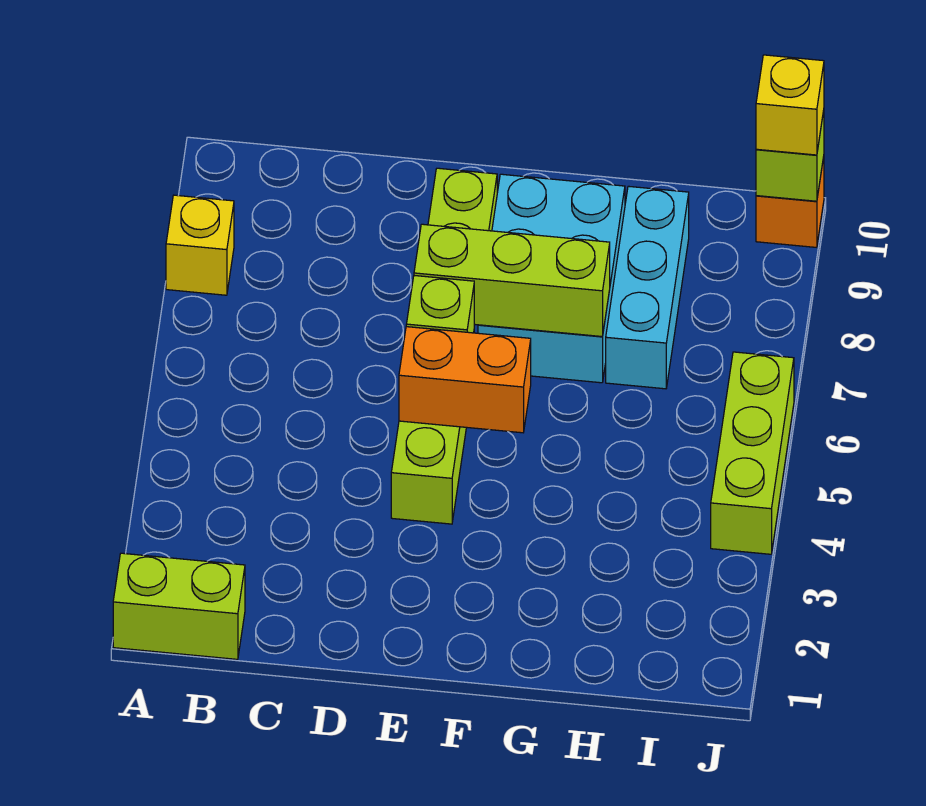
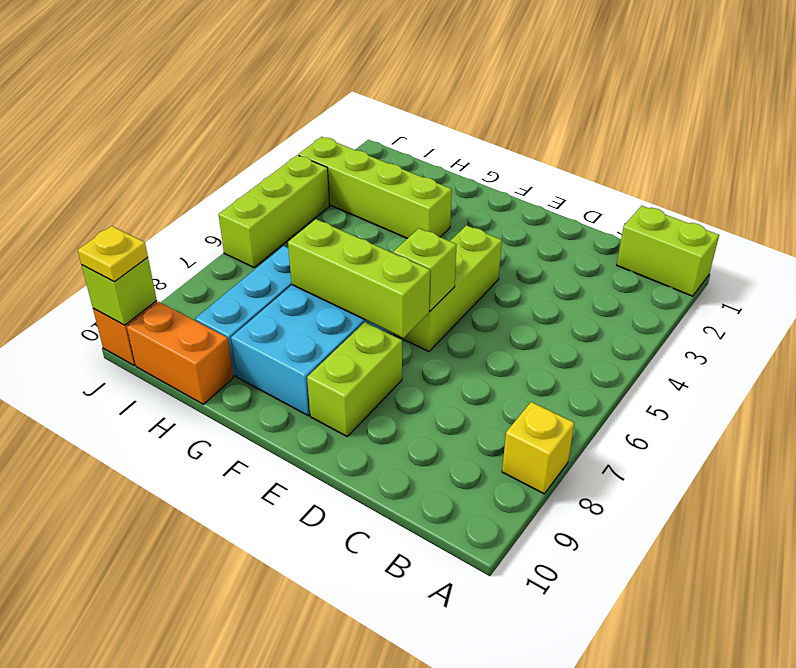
orange brick E5:F5 level 2 -> orange brick H10:I10 level 1
none -> lime brick G3:J3 level 1
yellow brick J10 level 3 -> yellow plate J10 level 3

